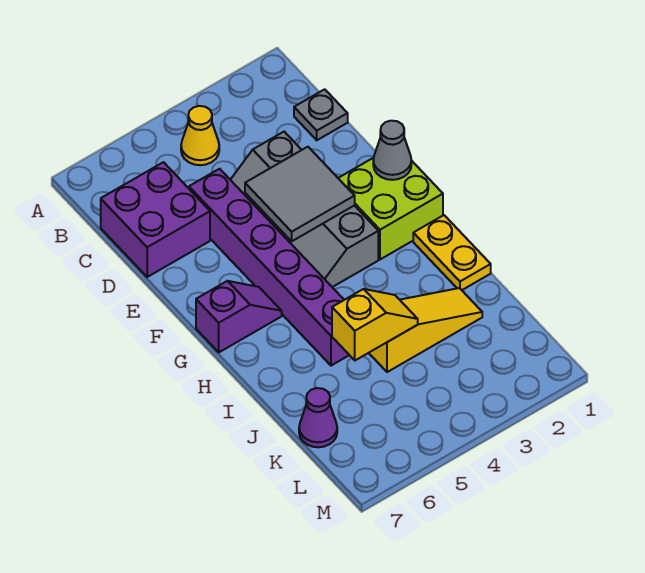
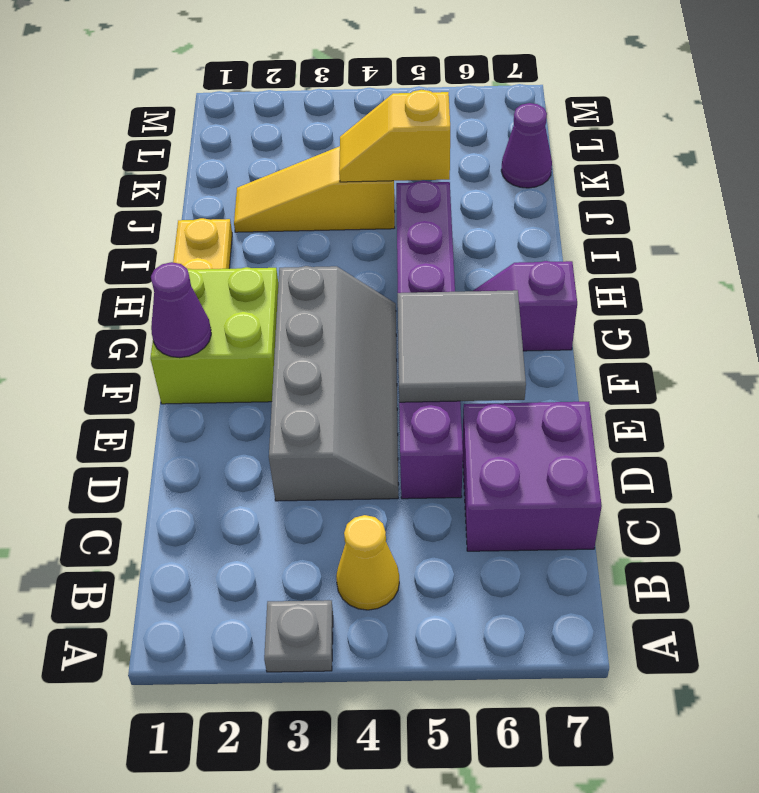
grey plate C1 level 1 -> grey plate A3 level 1
grey tile E3:F4 level 2 -> grey tile E5:F6 level 2
grey cone F1 level 2 -> purple cone F1 level 2

